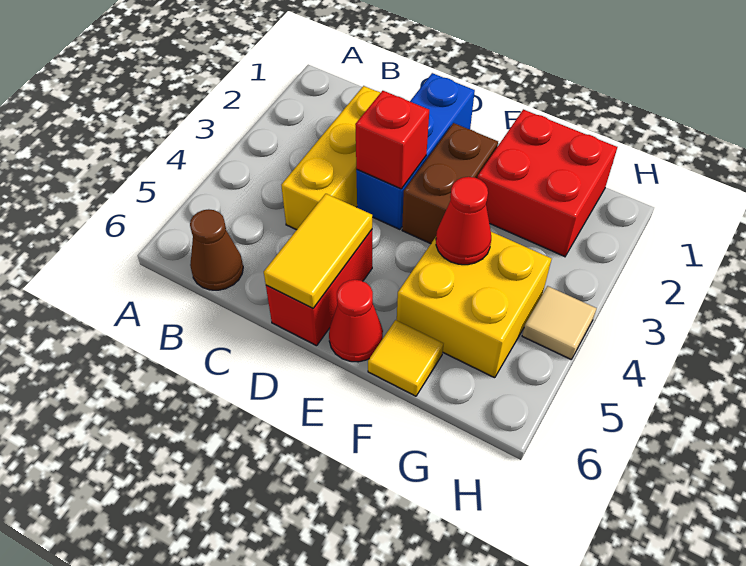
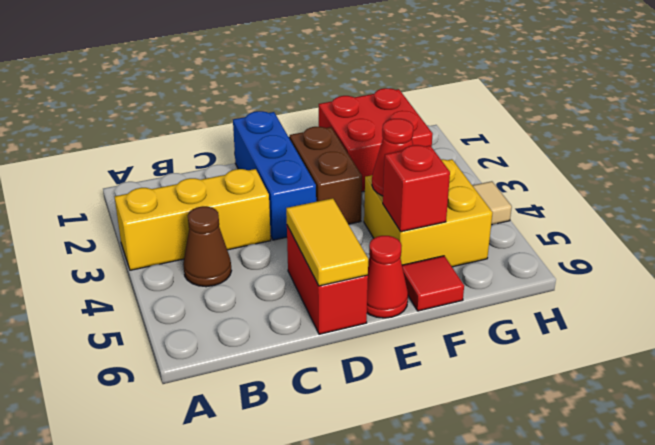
brown cone B6 level 1 -> brown cone B4 level 1
yellow brick C2:C4 level 1 -> yellow brick A3:C3 level 1
red brick D3 level 2 -> red brick F5 level 2
yellow tile F6 level 1 -> red tile F6 level 1

